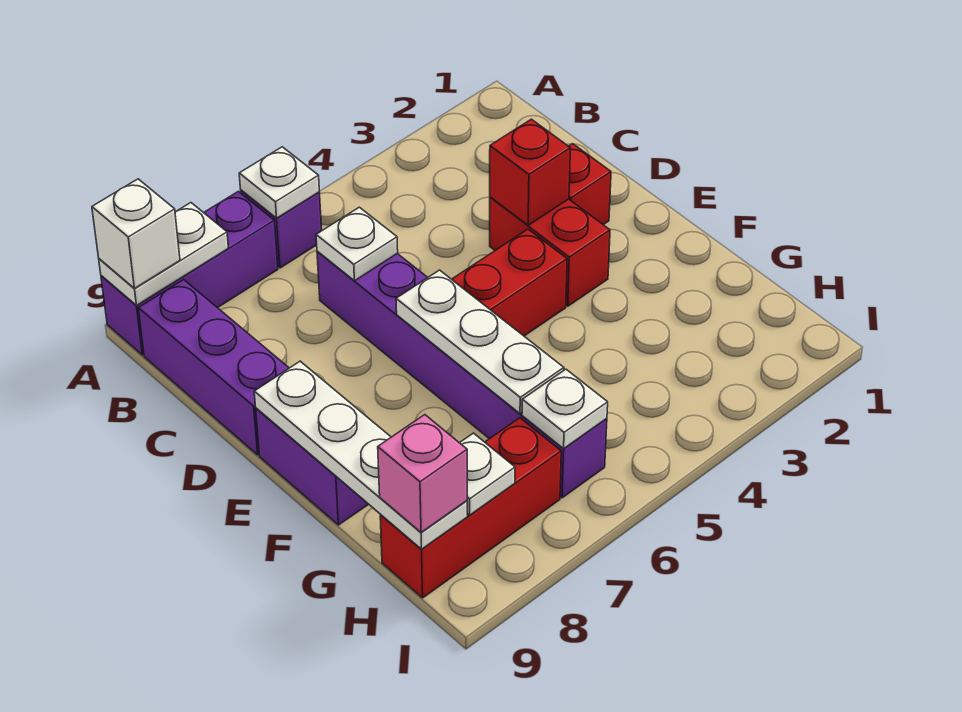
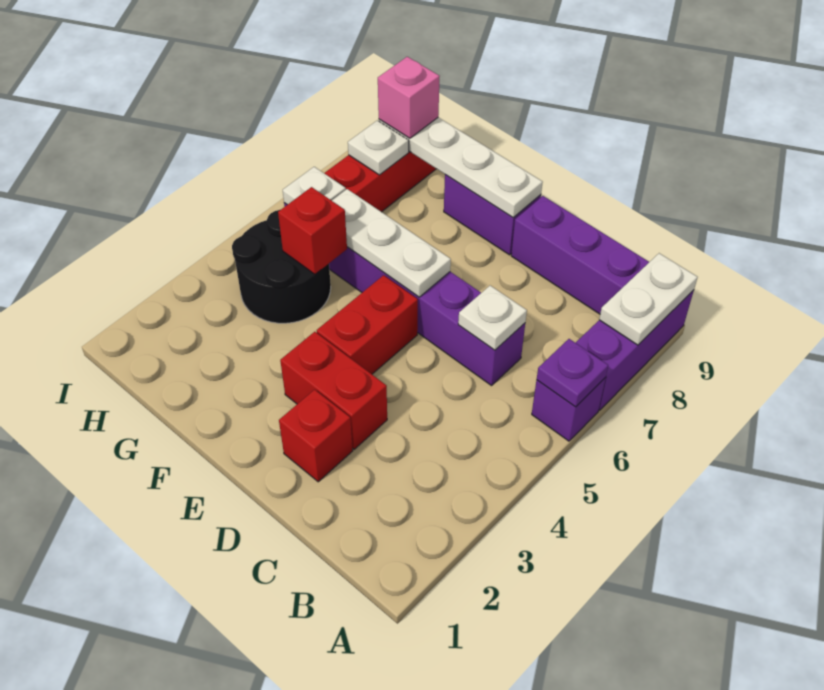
white plate A6 level 2 -> purple plate A6 level 2
white brick A9 level 3 -> none
red brick D3 level 2 -> red brick G5 level 2
none -> black round brick G4:H5 level 1

